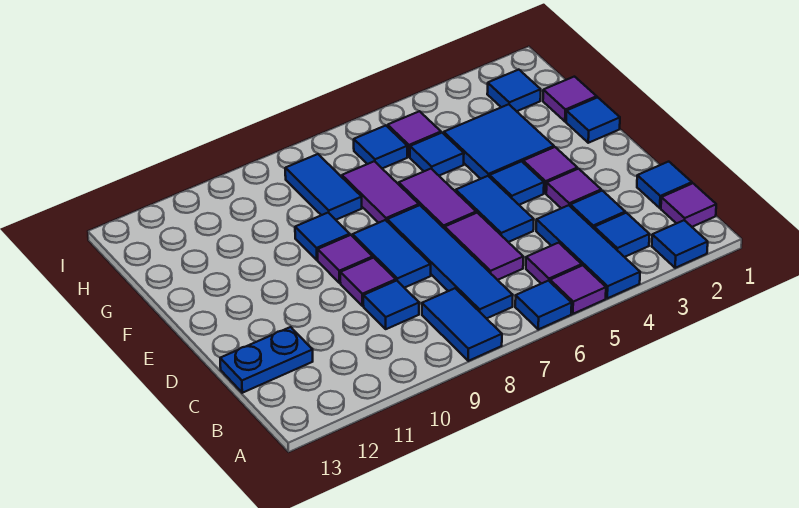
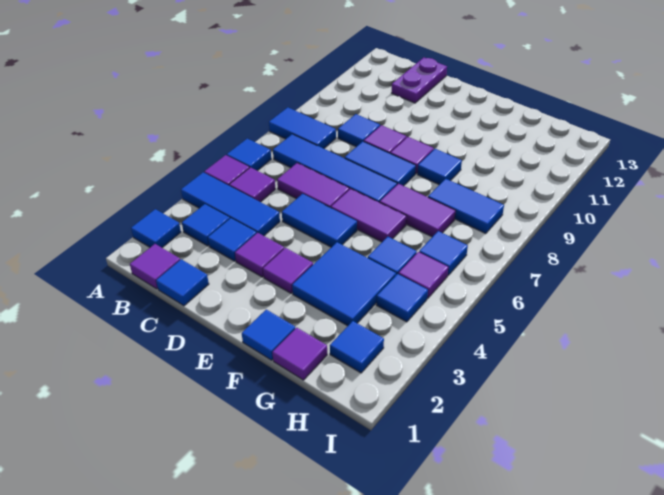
blue plate C12:C13 level 1 -> purple plate C12:C13 level 1
blue tile E4 level 1 -> blue tile H4 level 1

